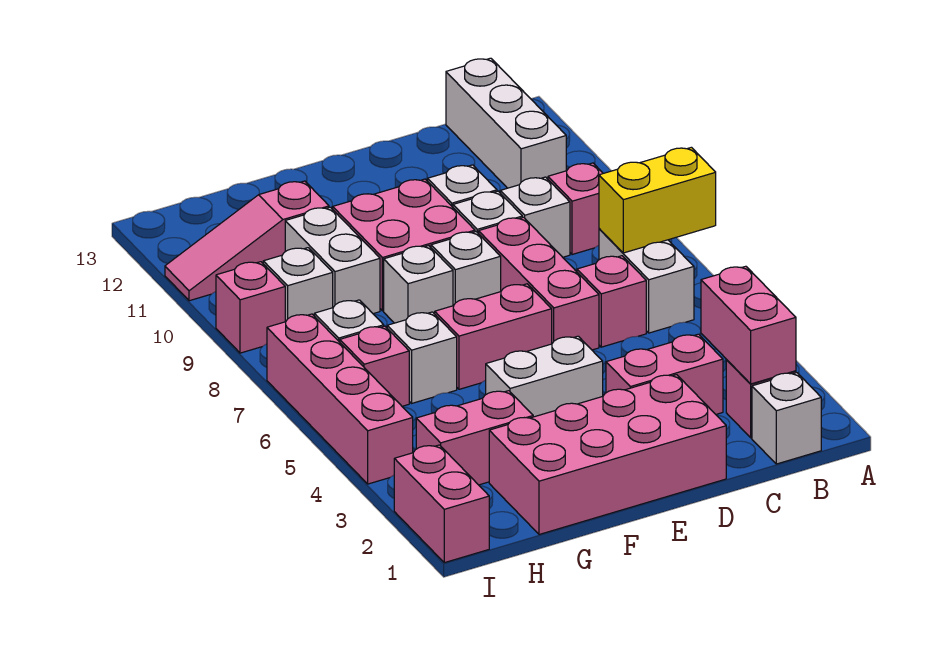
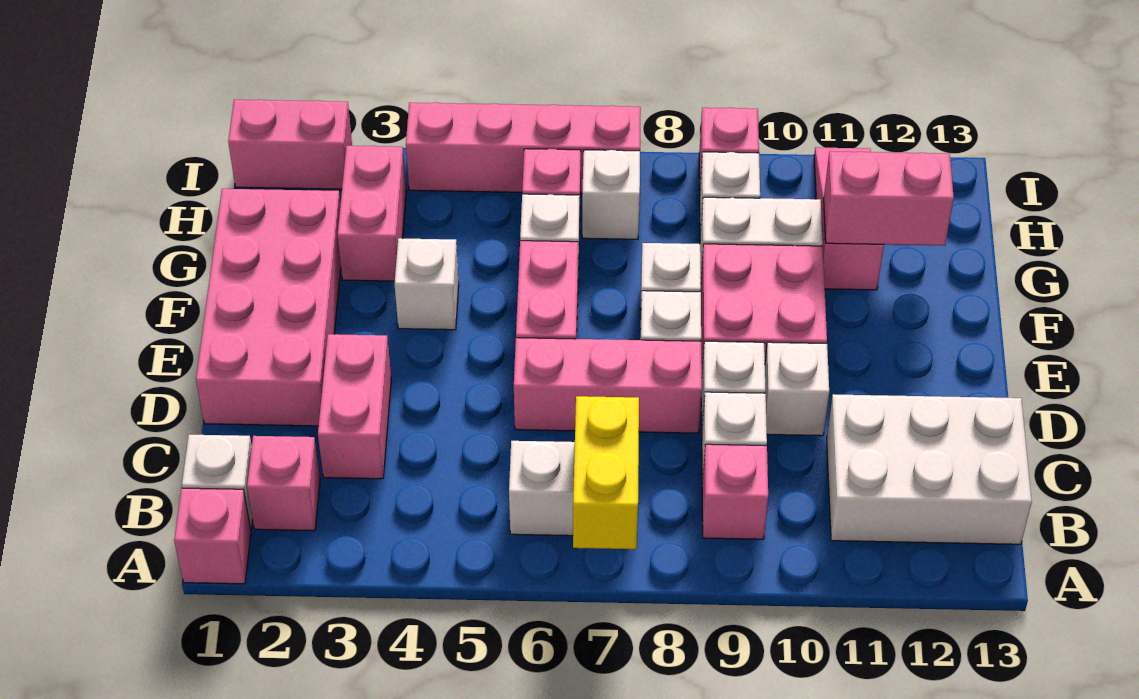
pink brick B2:B3 level 2 -> pink brick G11:G12 level 2
white brick B11:B13 level 1 -> white brick B11:C13 level 1
pink brick C6 level 1 -> pink brick A1 level 1
white brick E4:F4 level 1 -> white brick F4 level 1

